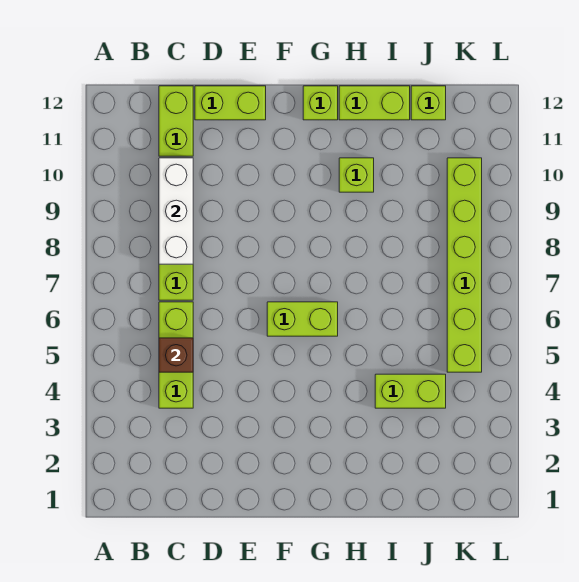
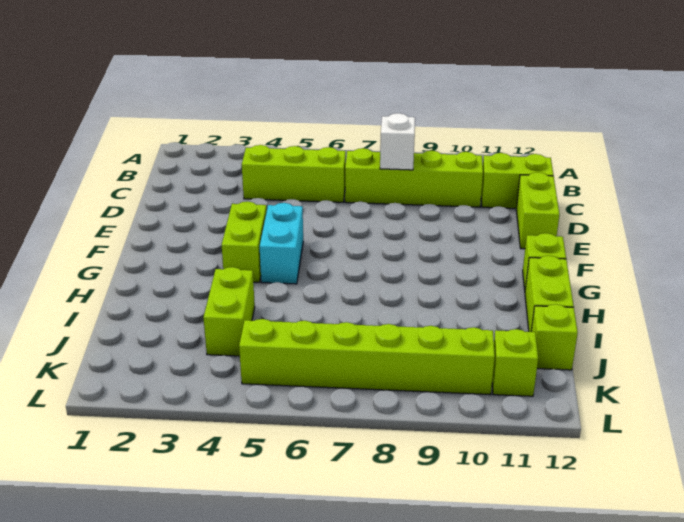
brown brick C5 level 2 -> none
white brick C8:C10 level 2 -> white brick C8 level 2
none -> cyan brick F5:G5 level 1
lime brick F6:G6 level 1 -> lime brick F4:G4 level 1
lime brick H10 level 1 -> lime brick K11 level 1

